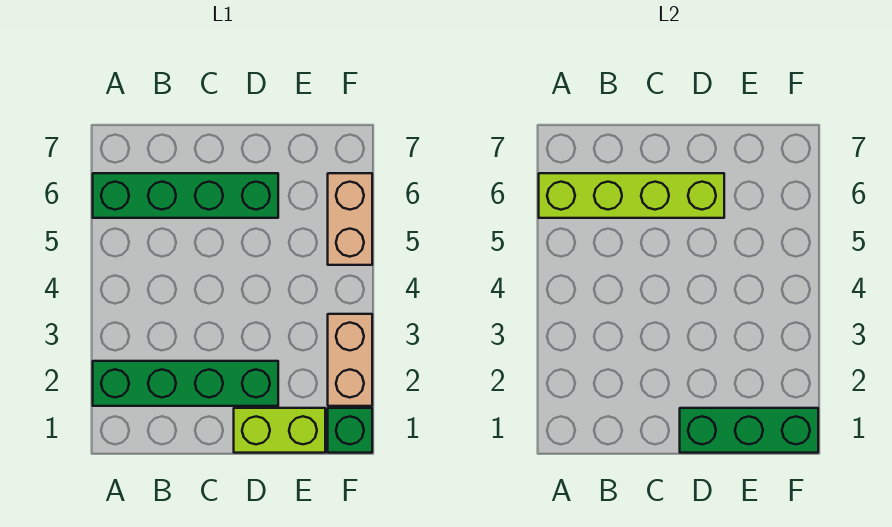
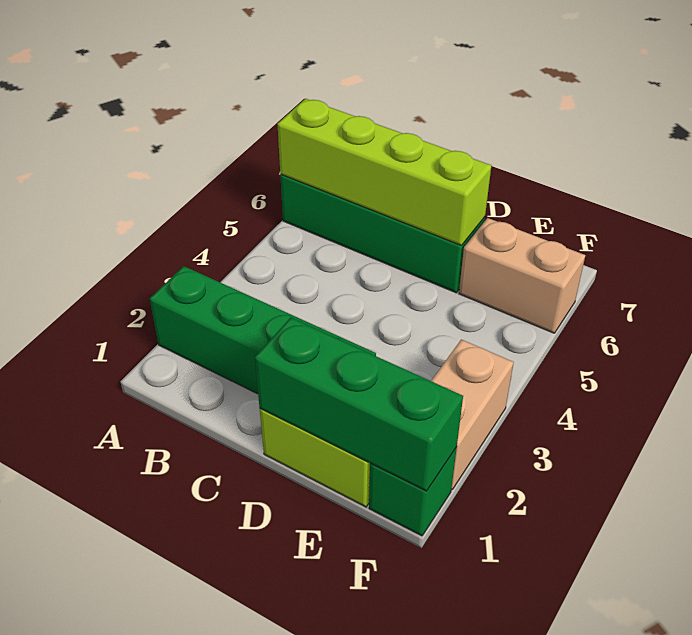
tan brick F5:F6 level 1 -> tan brick E6:F6 level 1

